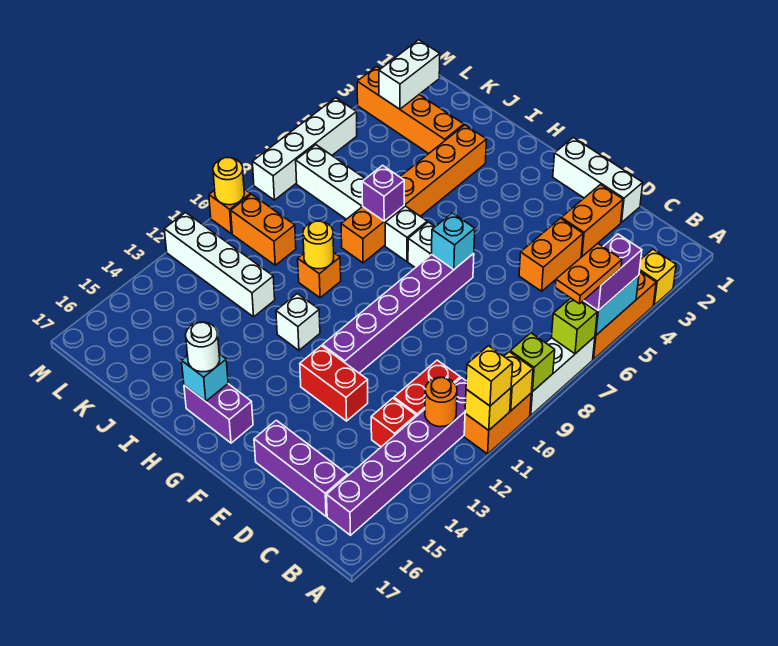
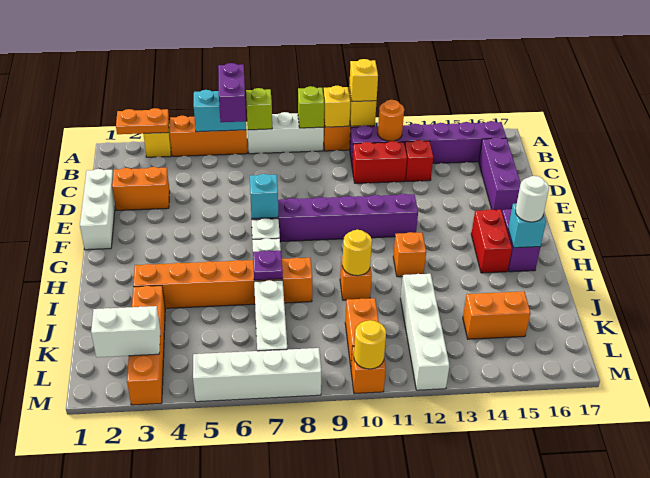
purple brick A5:A6 level 3 -> purple brick A6:B6 level 3
orange plate A6:A7 level 4 -> orange plate A2:A3 level 2
orange brick D4:D5 level 1 -> orange brick K14:K15 level 1
red brick E13:F13 level 1 -> red brick G15:H15 level 1
white brick H12 level 1 -> orange brick H12 level 1
purple brick I7 level 2 -> purple plate I7 level 2

